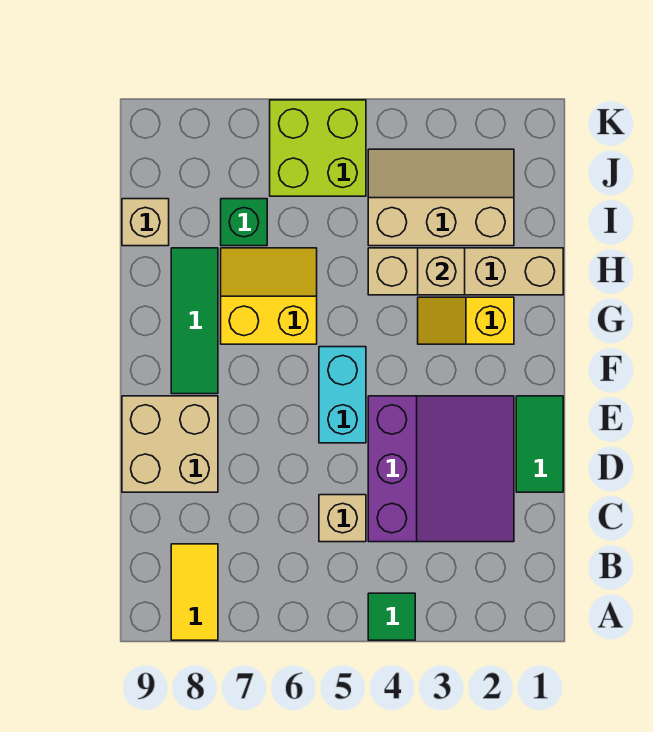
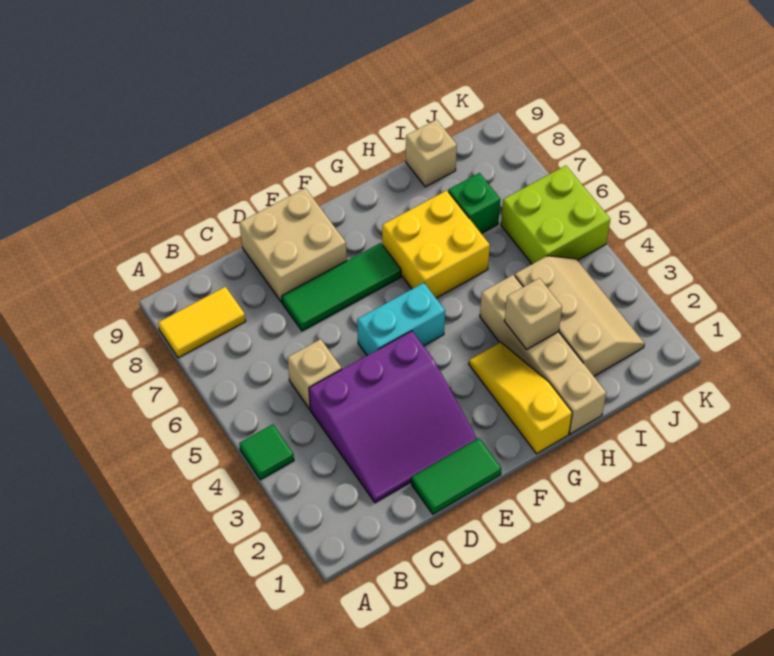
green tile F8:H8 level 1 -> green tile D7:F7 level 1
yellow slope G2:G3 level 1 top 2 -> yellow slope G1:G3 level 1 top 1
yellow slope G6:H7 level 1 top G -> yellow brick G6:H7 level 1

